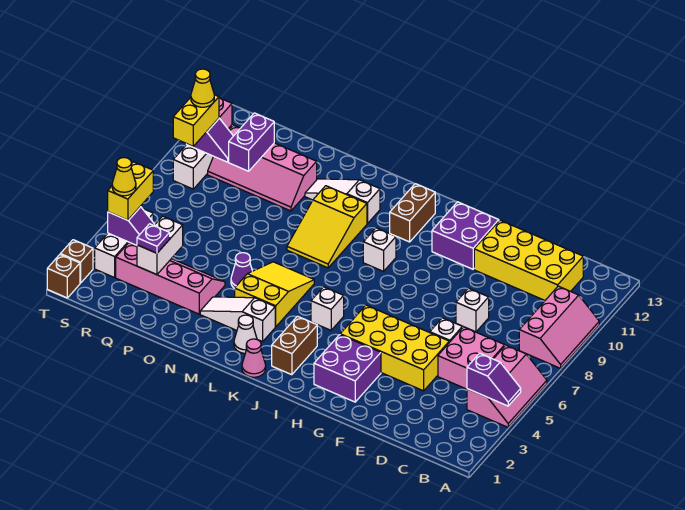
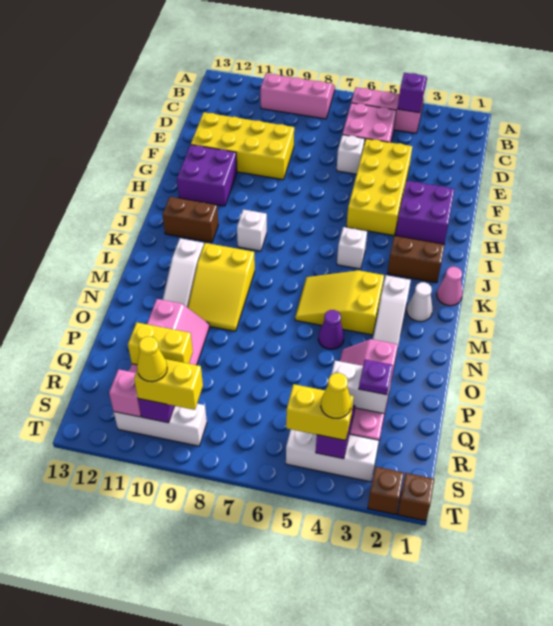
yellow brick C11:F12 level 1 -> yellow brick E9:F12 level 1
white brick E8 level 1 -> none
yellow slope L8:M10 level 1 top 10 -> yellow slope L9:N10 level 1 top L
purple brick Q10:Q11 level 2 -> yellow brick Q10:Q11 level 2

